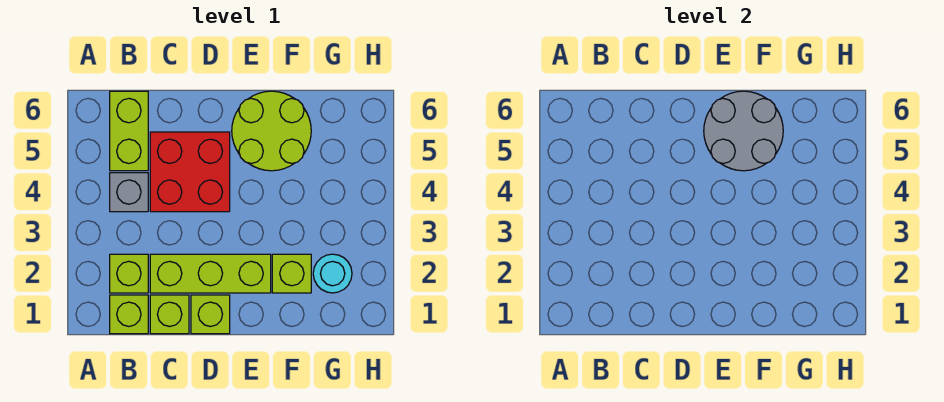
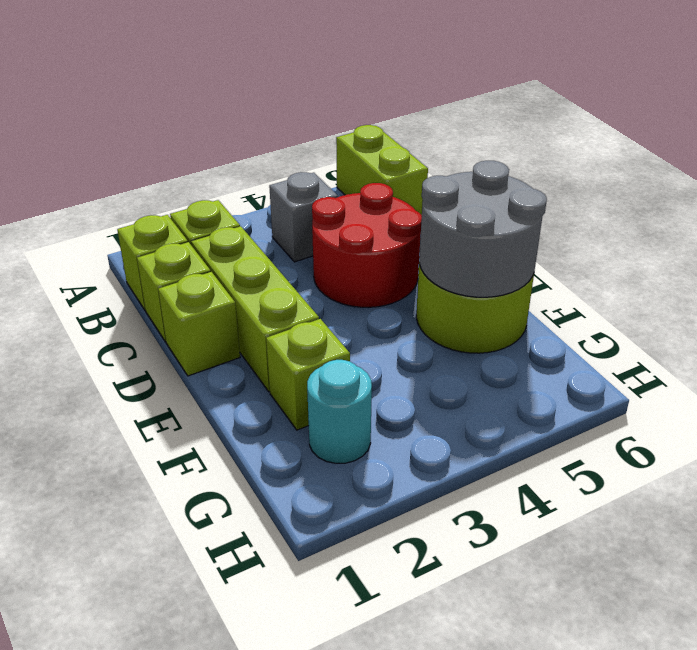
lime brick B5:B6 level 1 -> lime brick A6:B6 level 1
red brick C4:D5 level 1 -> red round brick C4:D5 level 1

